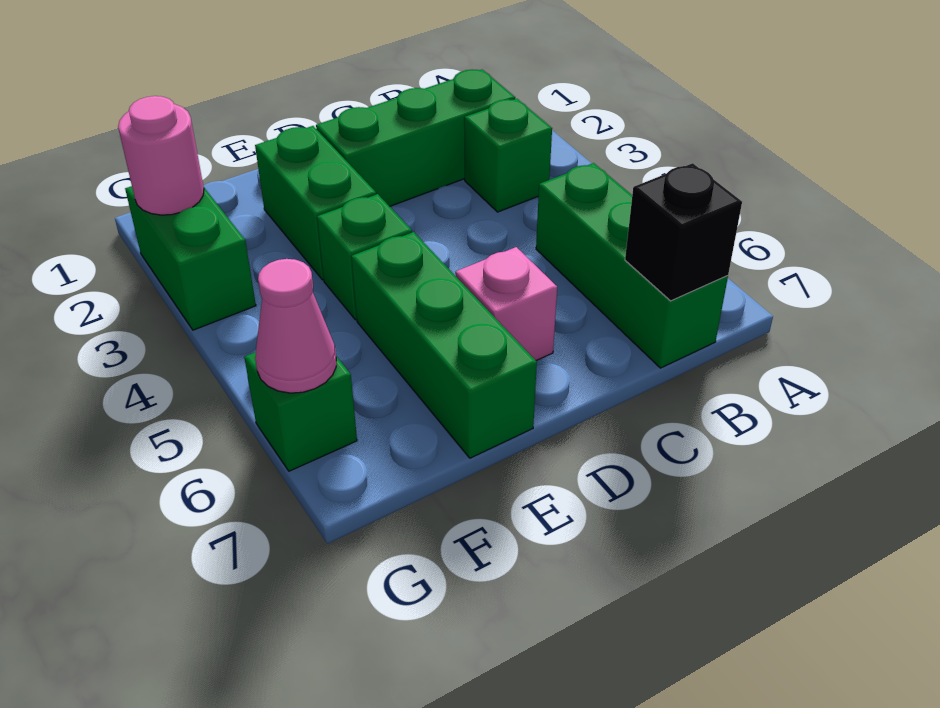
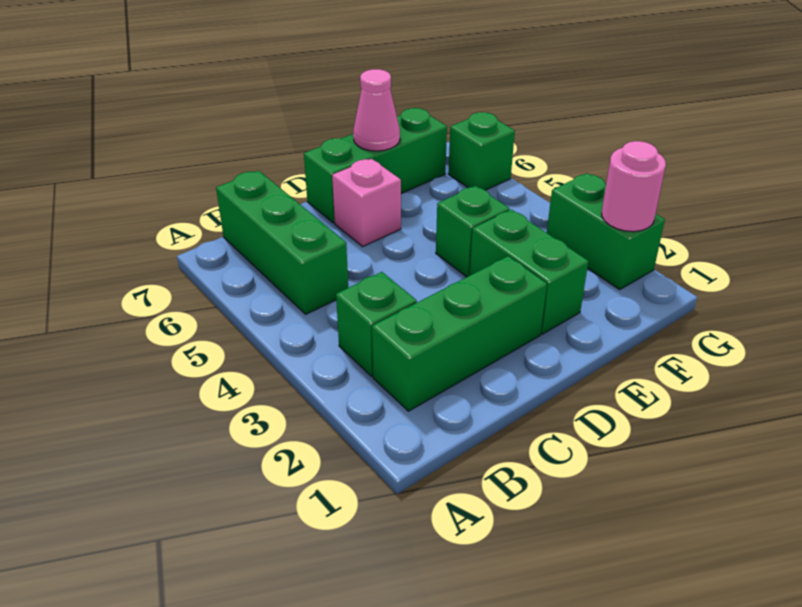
black brick B7 level 2 -> none
green brick E5:E7 level 1 -> green brick D7:F7 level 1
pink cone G6 level 2 -> pink cone E7 level 2

